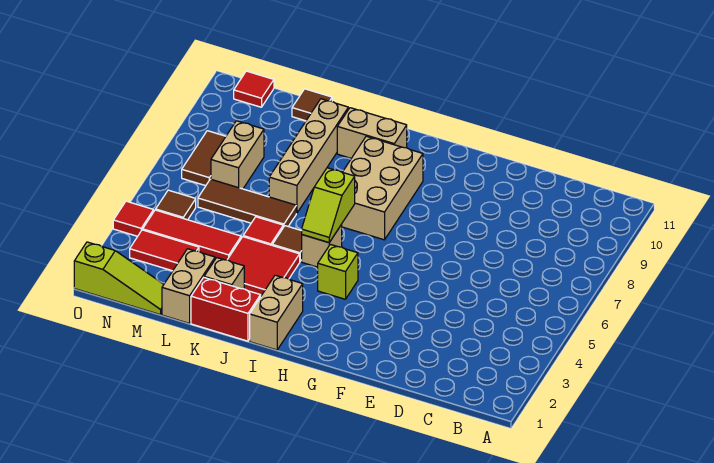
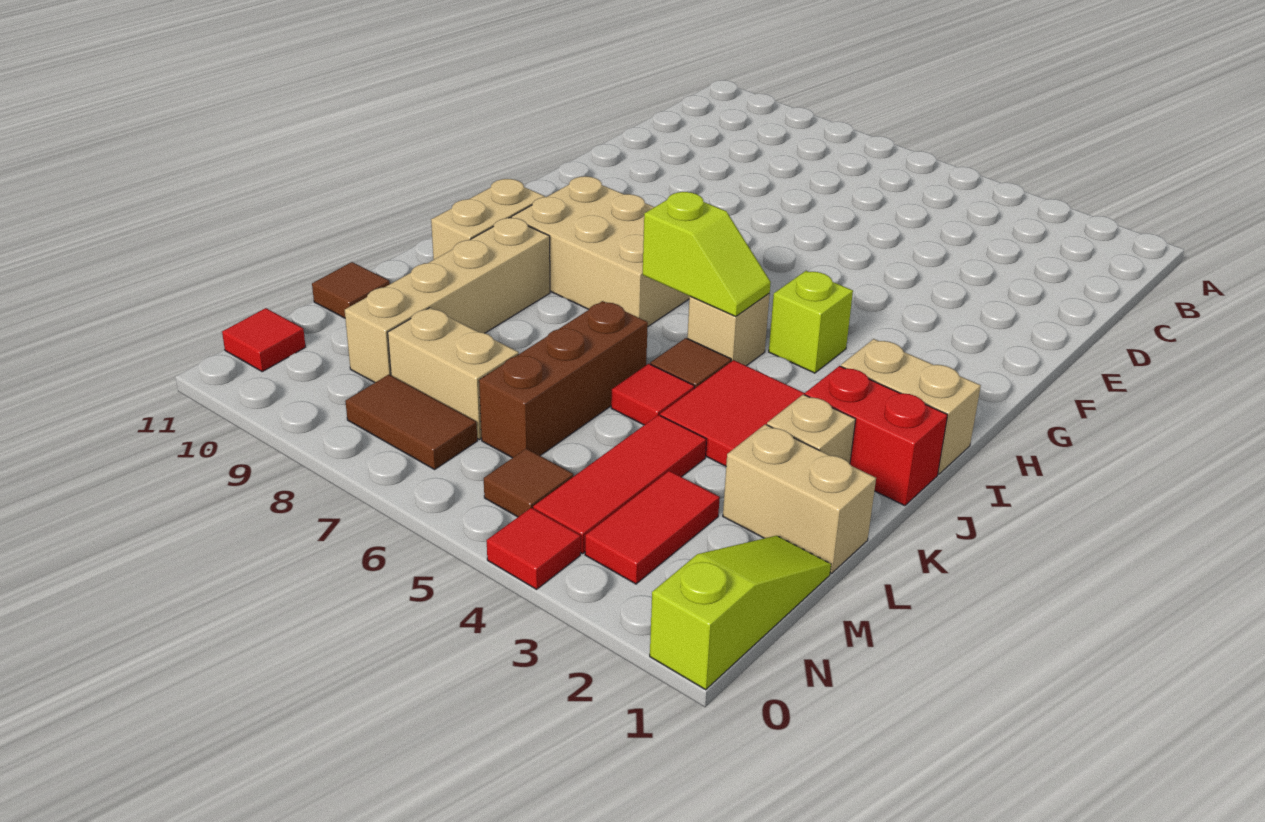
red brick J1:K1 level 1 -> red brick J1:J2 level 1
brown tile K6:M6 level 1 -> brown brick K6:M6 level 1
tan brick K7:K10 level 1 -> tan brick J9:M9 level 1

